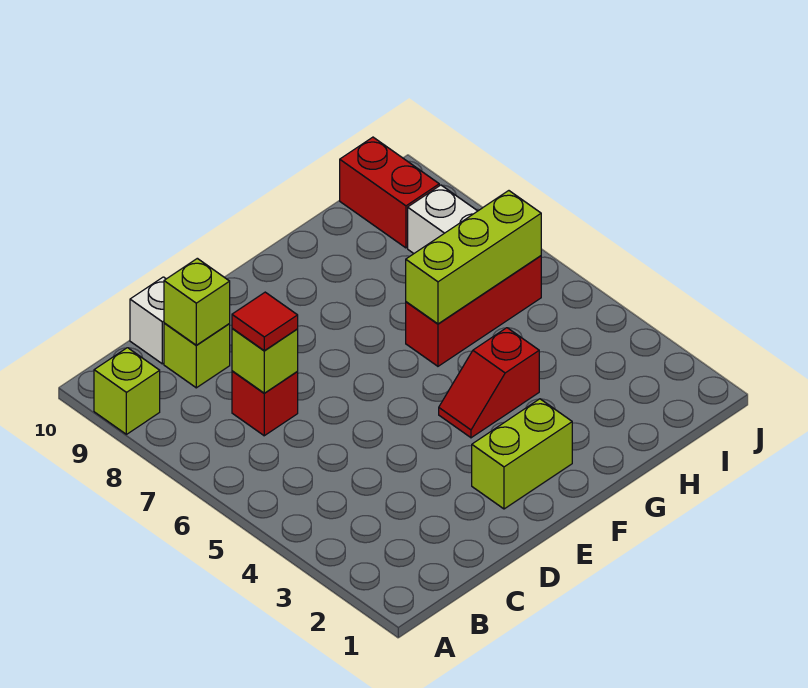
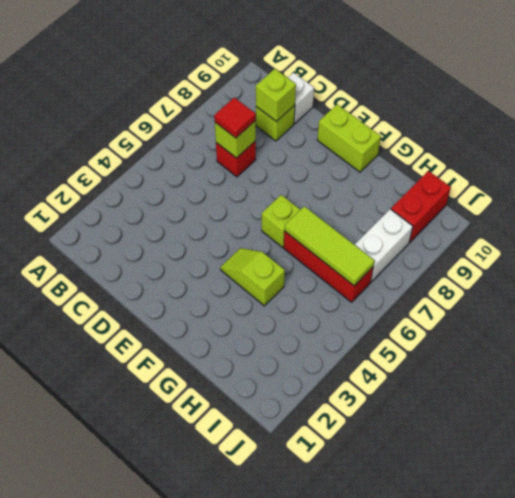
lime brick A9 level 1 -> lime brick F6 level 1
lime brick E2:F2 level 1 -> lime brick E10:F10 level 1
red slope F4:G4 level 1 top G -> lime slope F4:G4 level 1 top G
lime brick G6:I6 level 2 -> lime tile G6:I6 level 2

